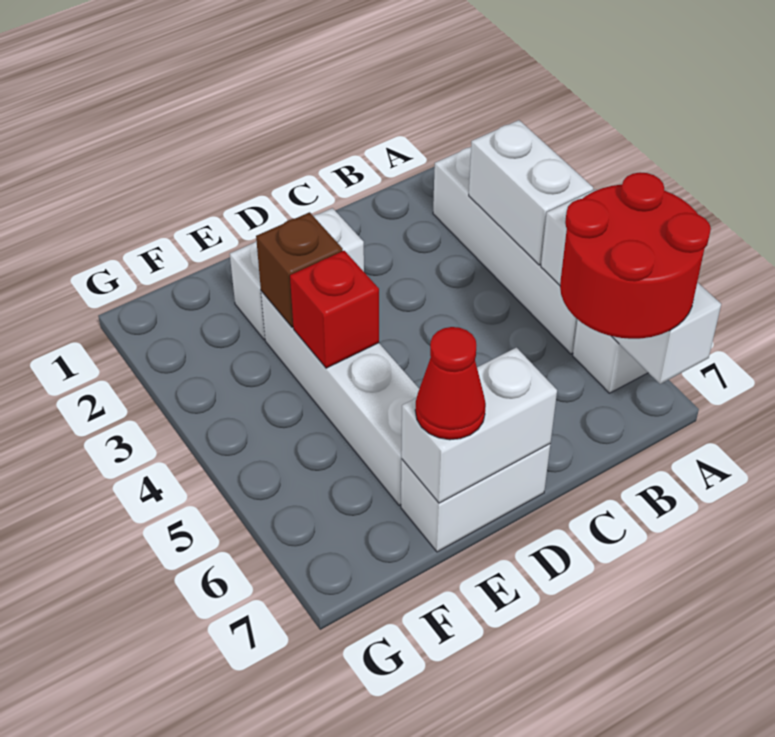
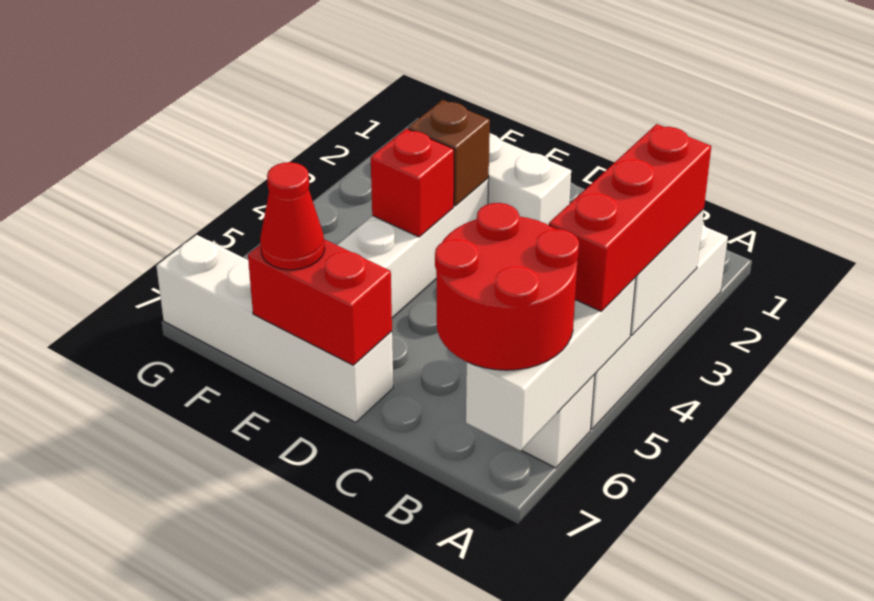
none -> red brick A3:A5 level 3
white brick D7:E7 level 1 -> white brick D7:G7 level 1
white brick D7:E7 level 2 -> red brick D7:E7 level 2

